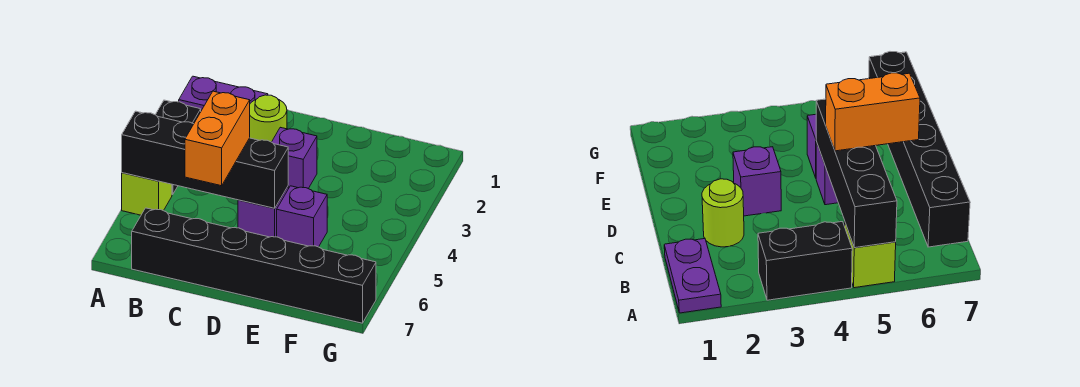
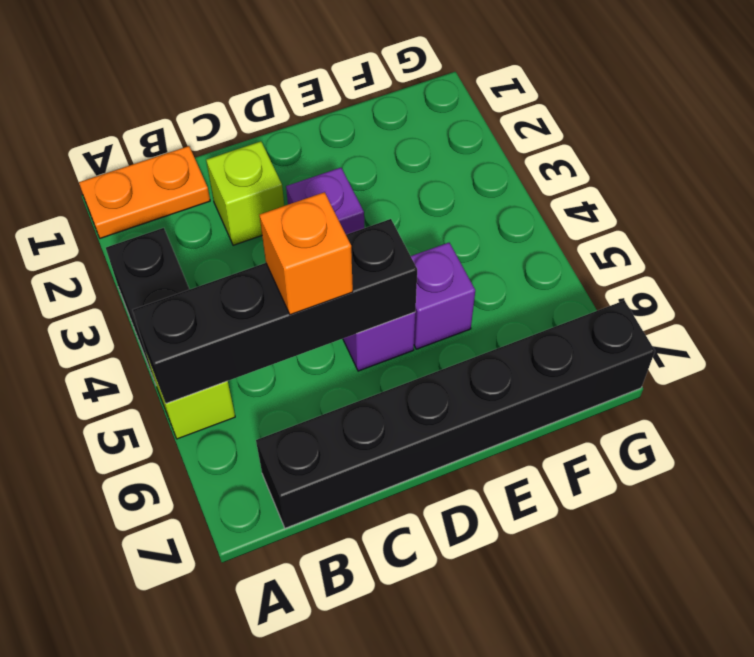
purple plate A1:B1 level 1 -> orange plate A1:B1 level 1
lime round brick C2 level 1 -> lime brick C2 level 1
orange brick C5:C6 level 3 -> orange brick C5 level 3

